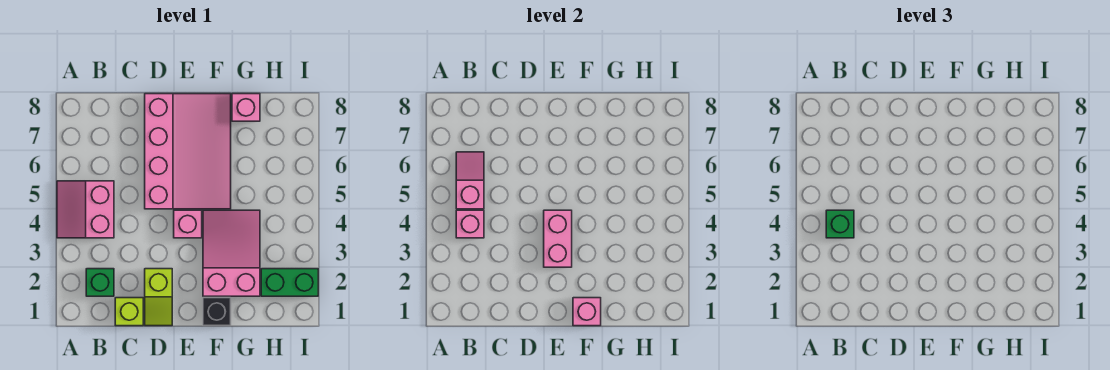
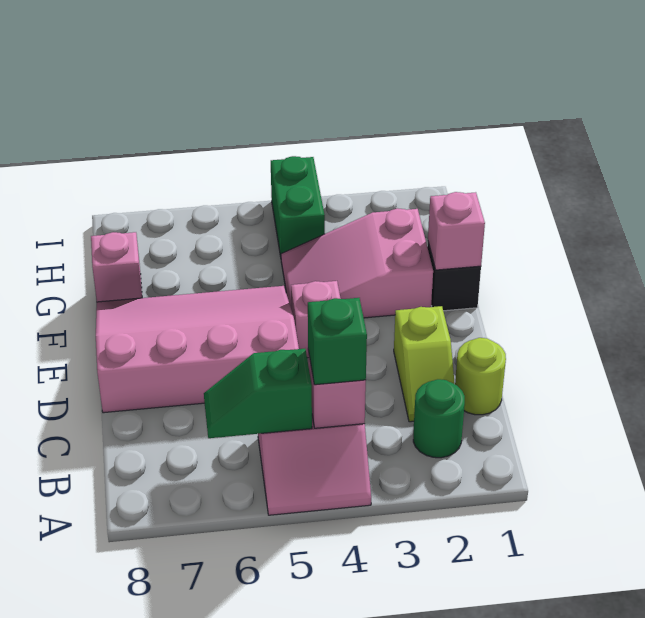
green brick B2 level 1 -> green round brick B2 level 1
pink slope B5:B6 level 2 top 5 -> green slope B5:B6 level 2 top 5
lime brick C1 level 1 -> lime round brick C1 level 1
lime slope D1:D2 level 1 top 2 -> lime slope C2:D2 level 1 top D
pink brick E3:E4 level 2 -> none
green brick H2:I2 level 1 -> green brick H4:I4 level 1

